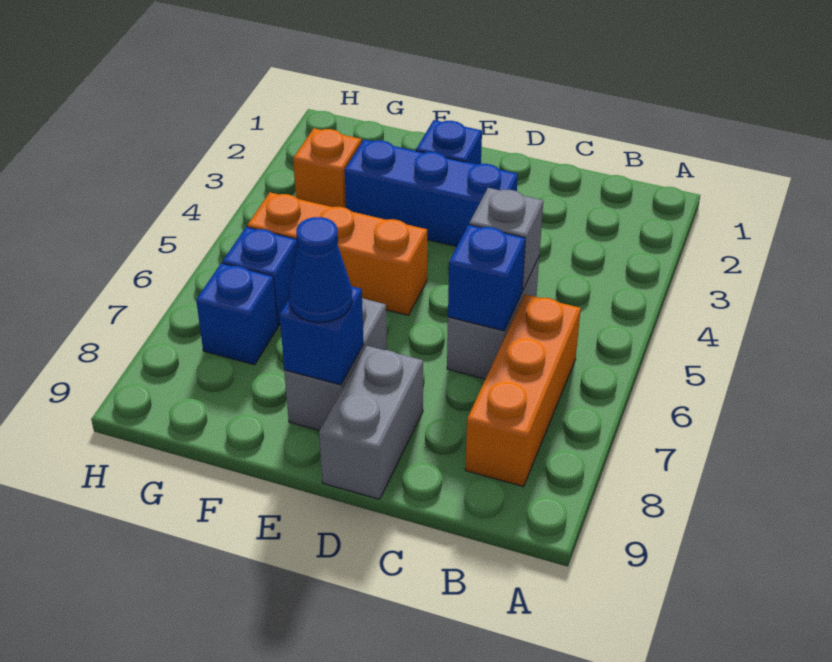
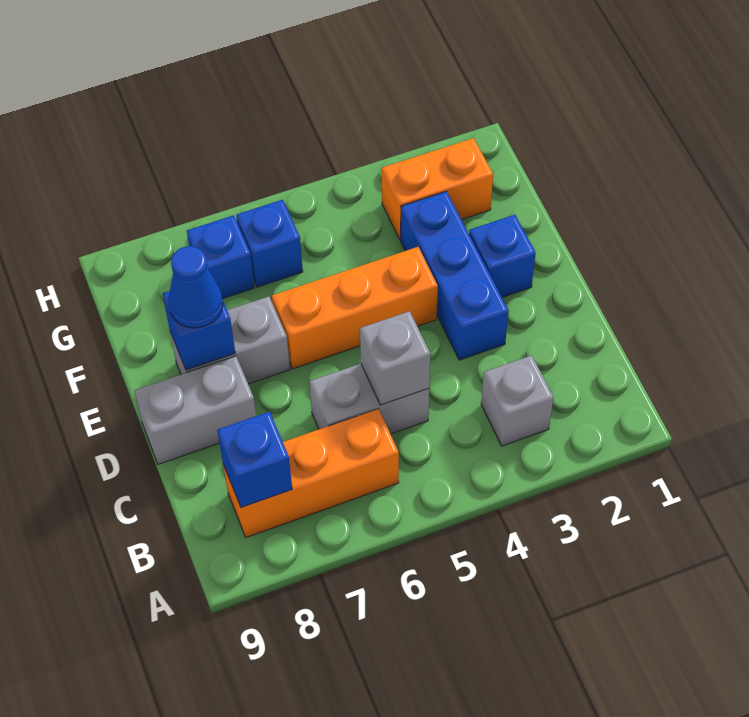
none -> grey brick B3 level 1
blue brick C6 level 2 -> blue brick B8 level 2
orange brick E5:G5 level 1 -> orange brick E4:E6 level 1
orange brick G3 level 1 -> orange brick G2:G3 level 1

